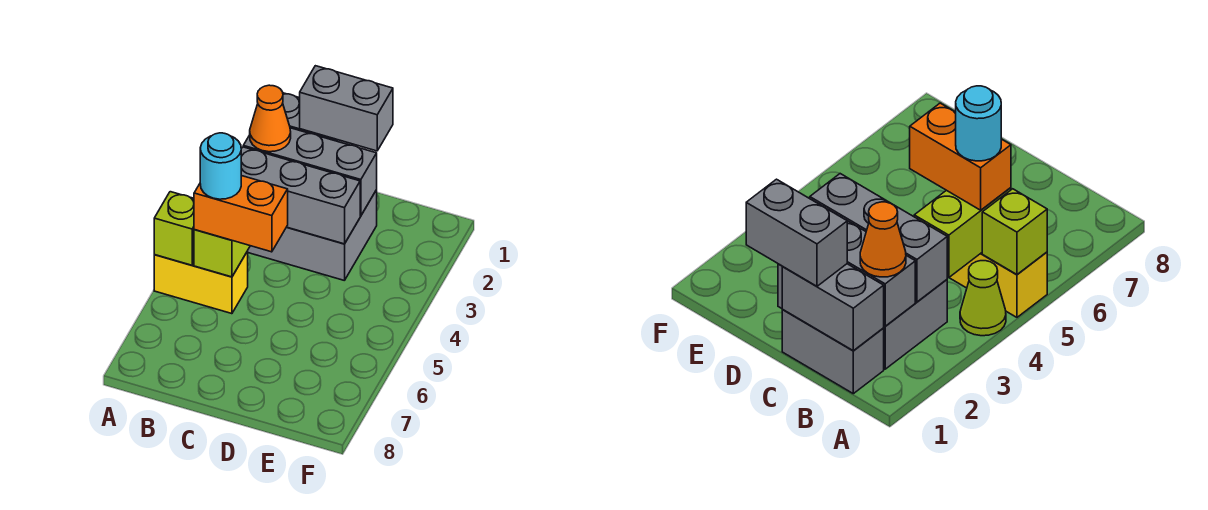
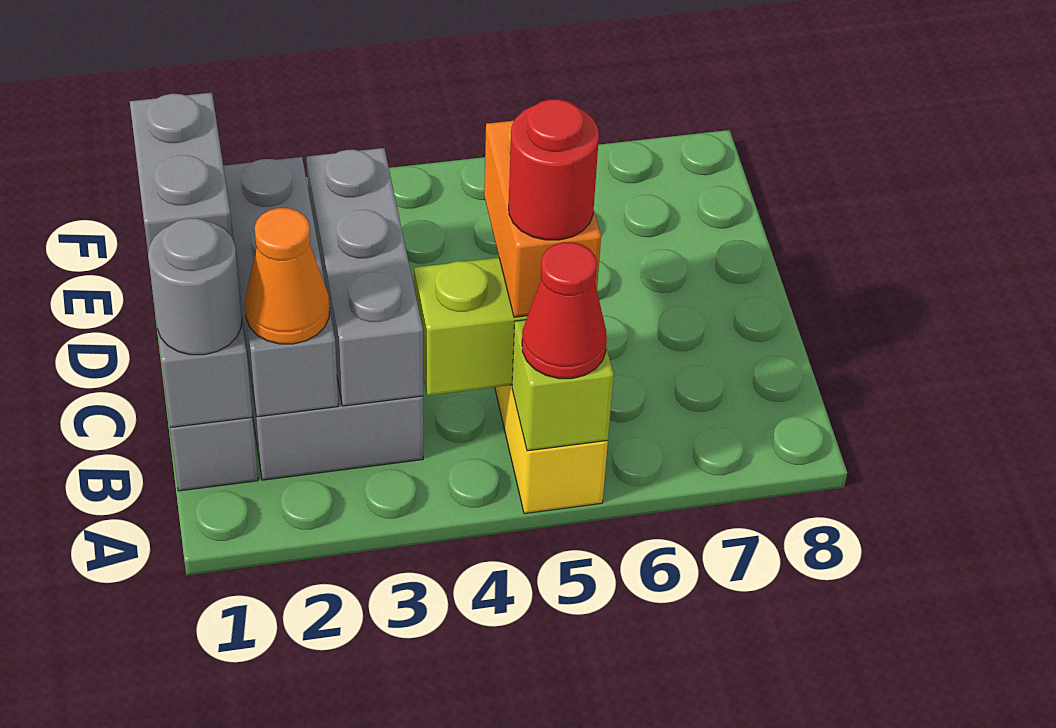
lime cone A4 level 1 -> none
none -> red cone A5 level 3
none -> grey round brick B1 level 3
cyan round brick B5 level 4 -> red round brick B5 level 4

